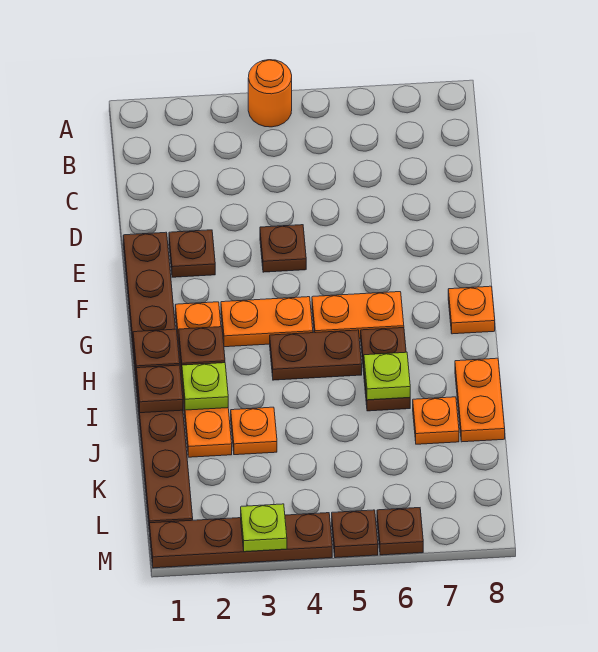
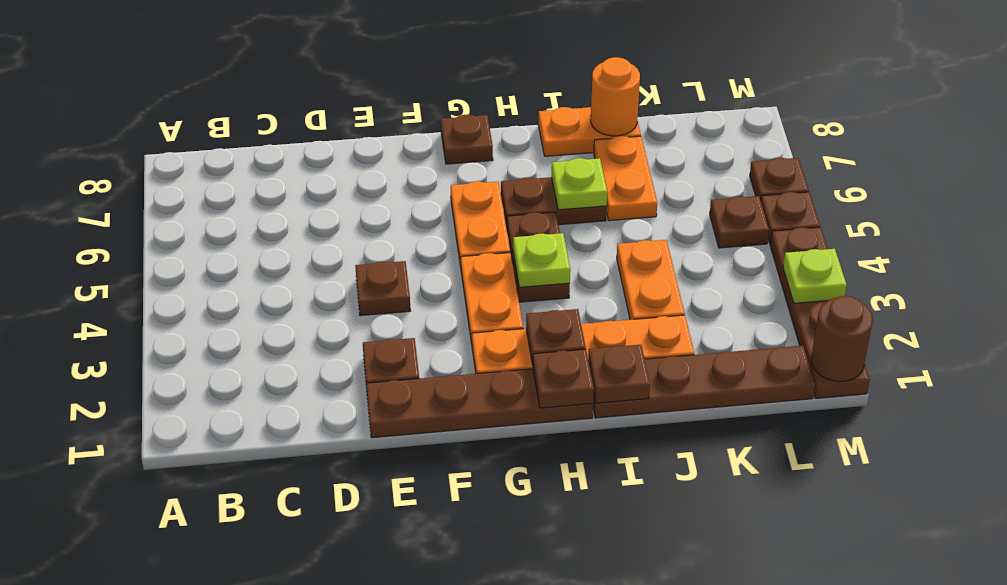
orange round brick A4 level 1 -> orange round brick J8 level 2
orange plate G8 level 1 -> brown plate G8 level 1
lime plate I2 level 2 -> lime plate H4 level 2
orange plate J3 level 1 -> orange plate J3:J4 level 1
orange plate J7 level 1 -> orange plate J6:J7 level 1
none -> brown plate L5 level 1
none -> brown round brick M1 level 2

